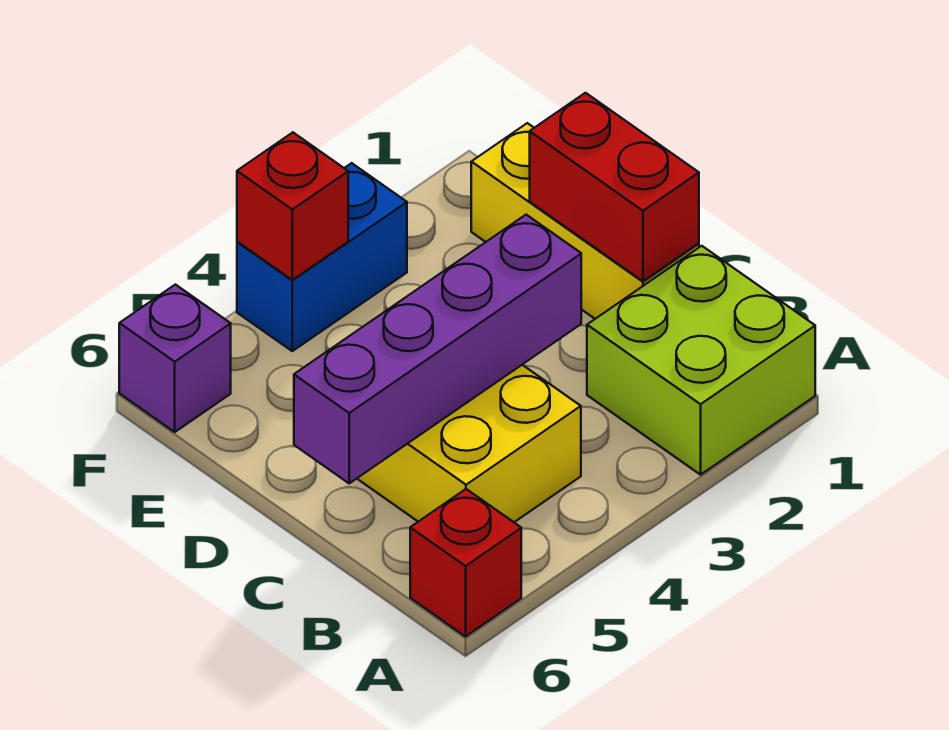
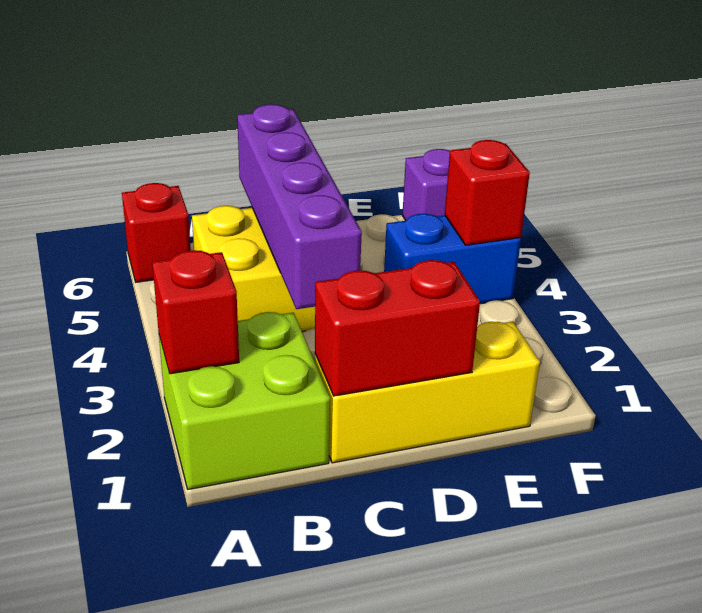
none -> red brick A2 level 2
blue brick F3:F4 level 1 -> blue brick E4:F4 level 1

